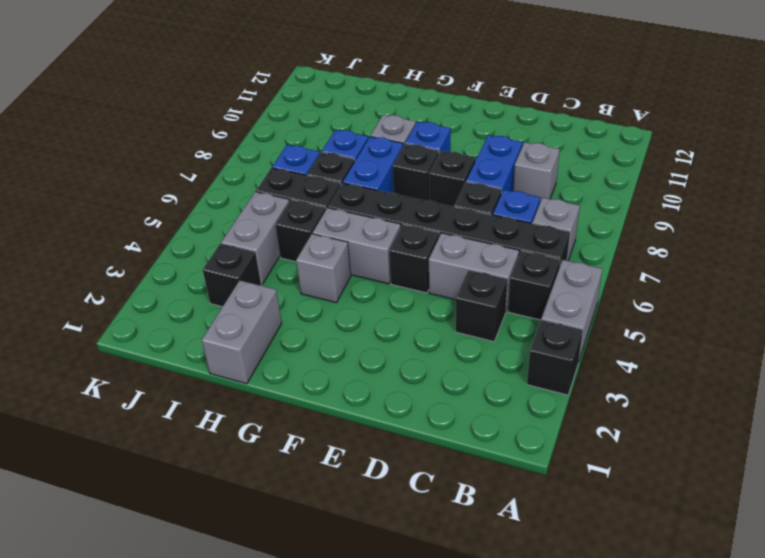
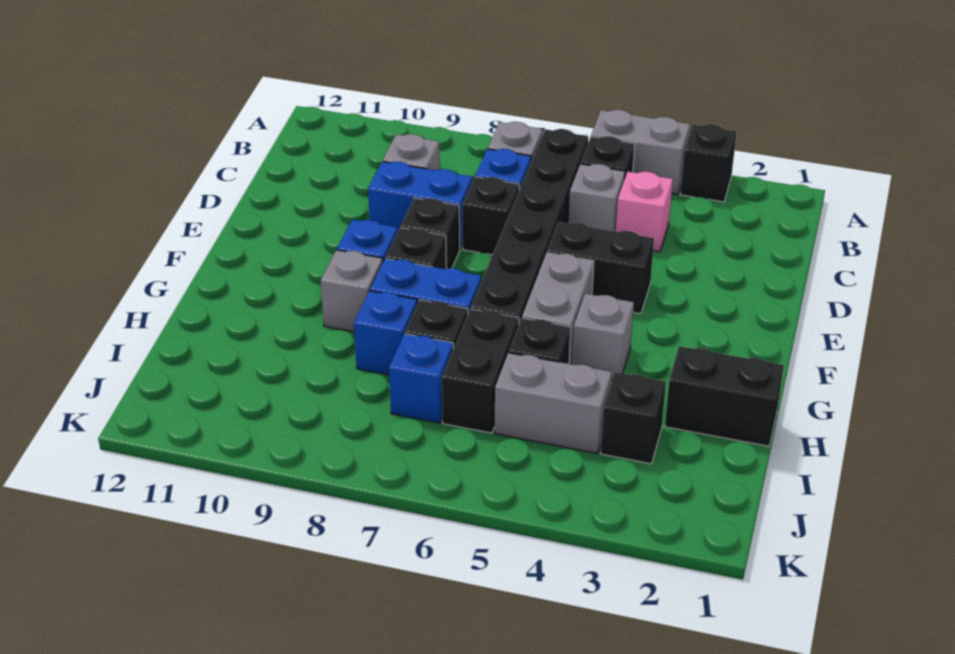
black brick C4 level 1 -> pink brick C4 level 1
grey brick C5:D5 level 1 -> grey brick C5 level 1
black brick E5 level 1 -> black brick E4:E5 level 1
grey brick H1:H2 level 1 -> black brick H1:H2 level 1

